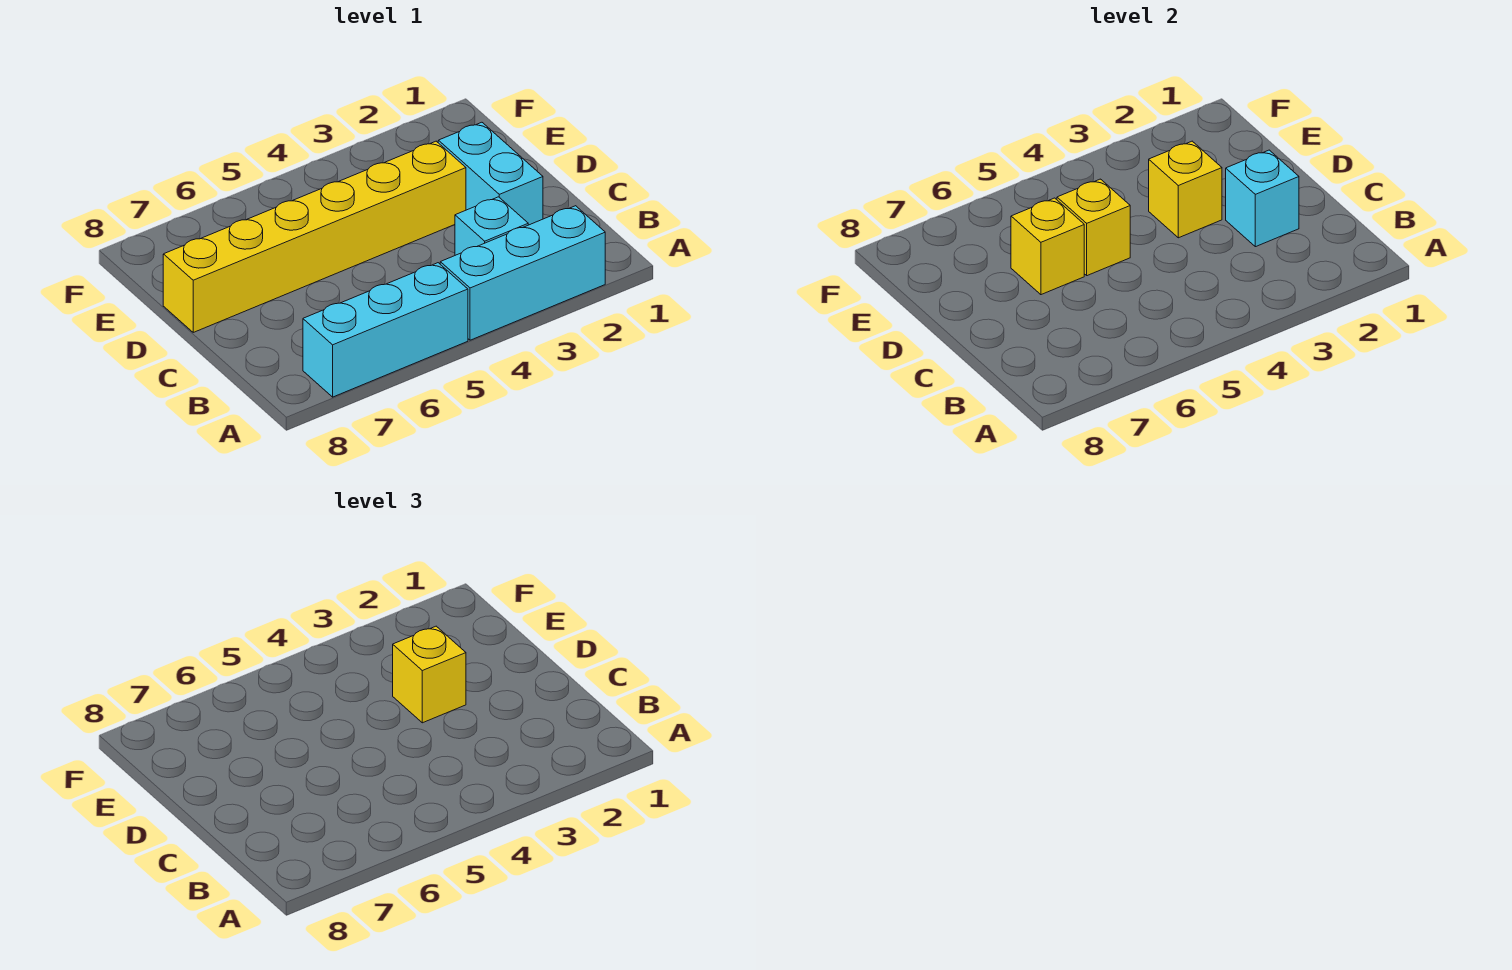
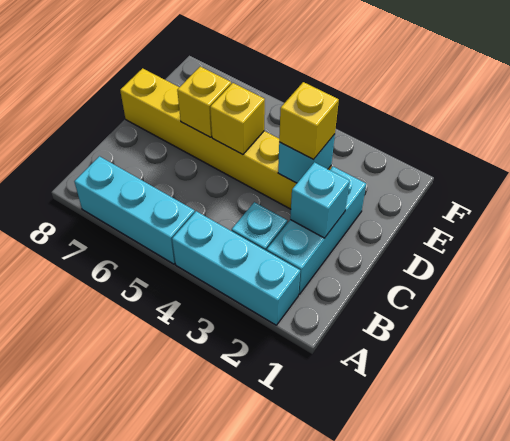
cyan brick C2:D2 level 1 -> cyan brick B2:D2 level 1
yellow brick D3 level 2 -> cyan brick D3 level 2

